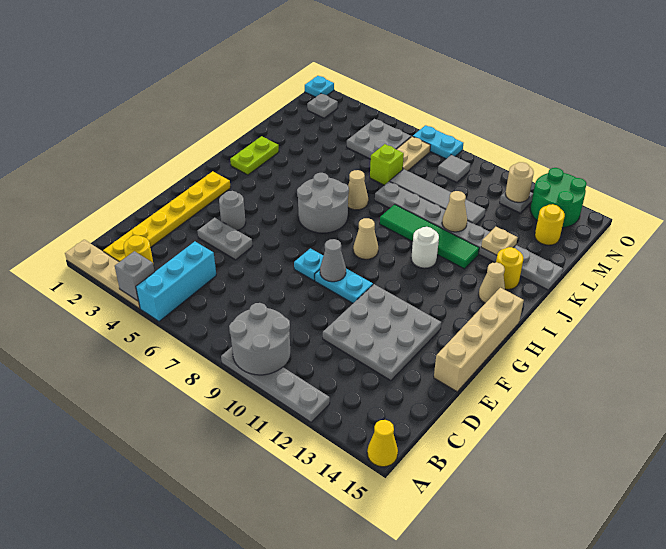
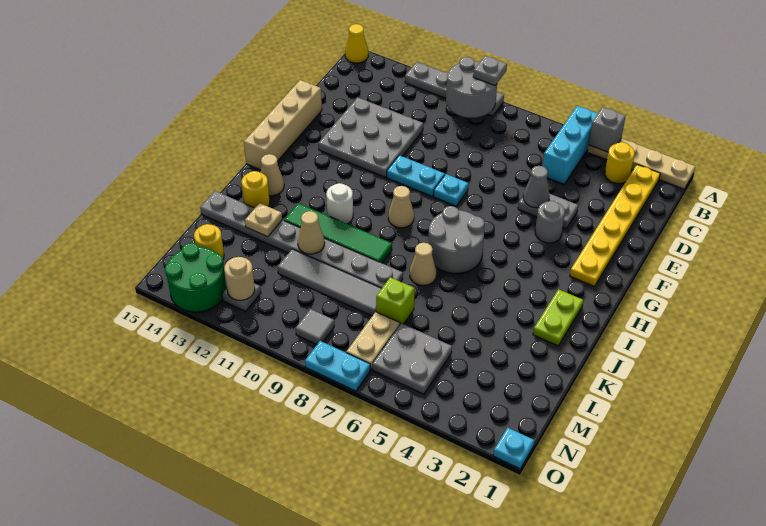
grey cone F9 level 2 -> grey cone E5 level 2
grey plate N2 level 1 -> grey plate A9 level 3

